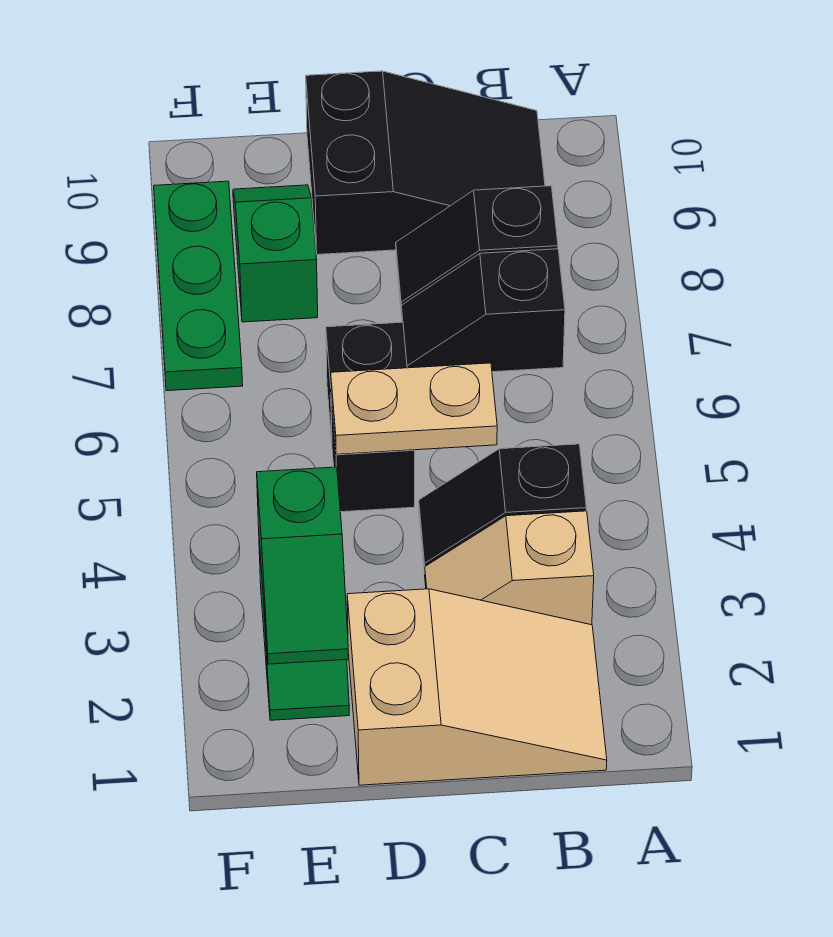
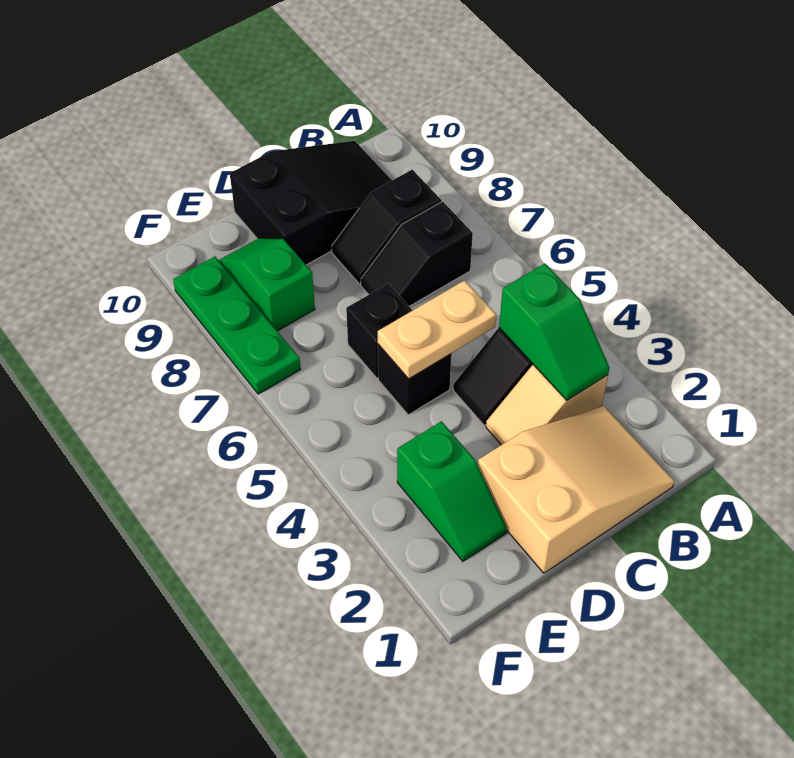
green slope E2:E3 level 2 top 3 -> green slope B3:B4 level 2 top 4

